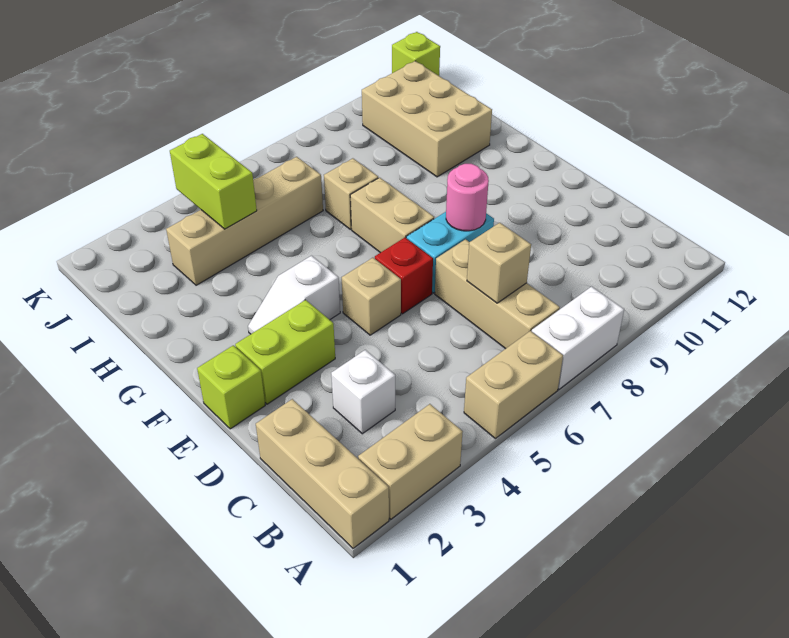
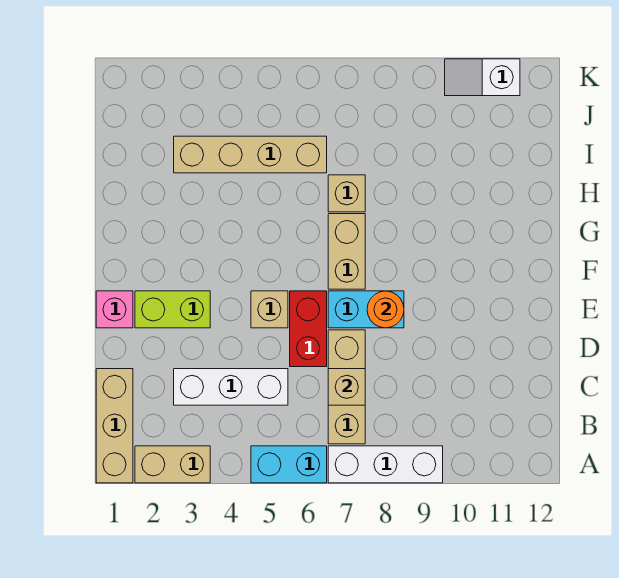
tan brick A5:A6 level 1 -> cyan brick A5:A6 level 1
white brick A7:A8 level 1 -> white brick A7:A9 level 1
white brick C3 level 1 -> white brick C3:C5 level 1
lime brick E1 level 1 -> pink brick E1 level 1
red brick E6 level 1 -> red brick D6:E6 level 1
pink round brick E8 level 2 -> orange round brick E8 level 2
white slope F3:F4 level 1 top 4 -> white slope K10:K11 level 1 top 11
tan brick H10:J11 level 1 -> none
lime brick I4:J4 level 2 -> none
lime brick K12 level 1 -> none

